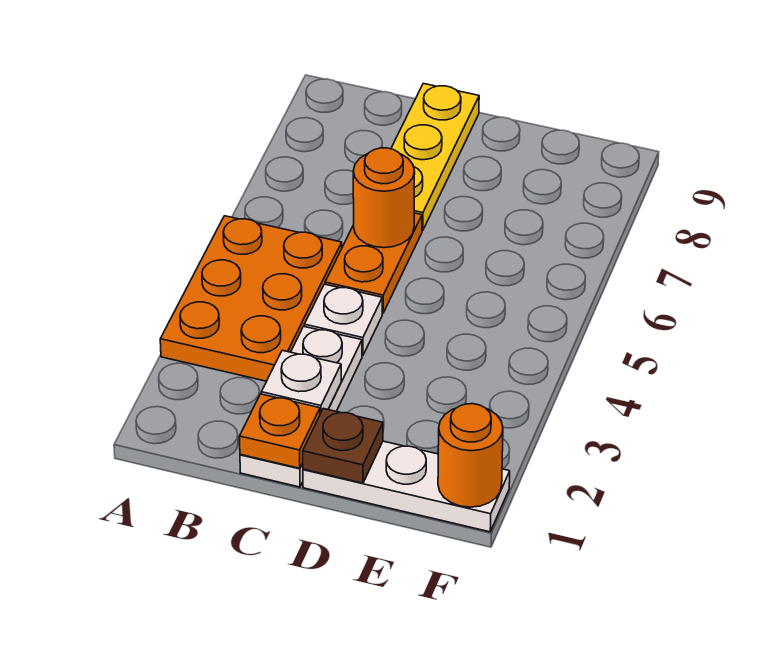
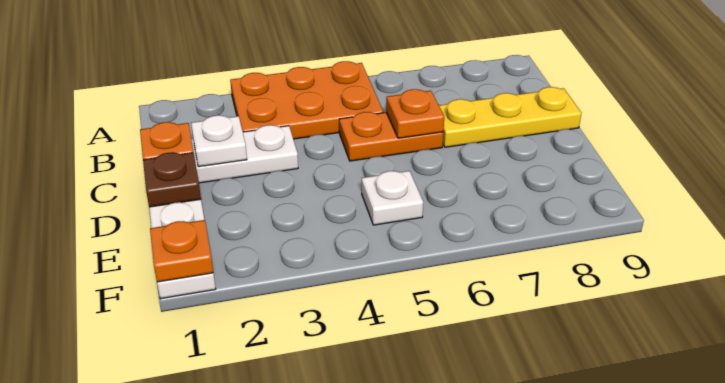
white plate C4 level 1 -> white plate E5 level 1
orange round brick C6 level 2 -> orange plate C6 level 2
orange round brick F1 level 2 -> orange plate F1 level 2

